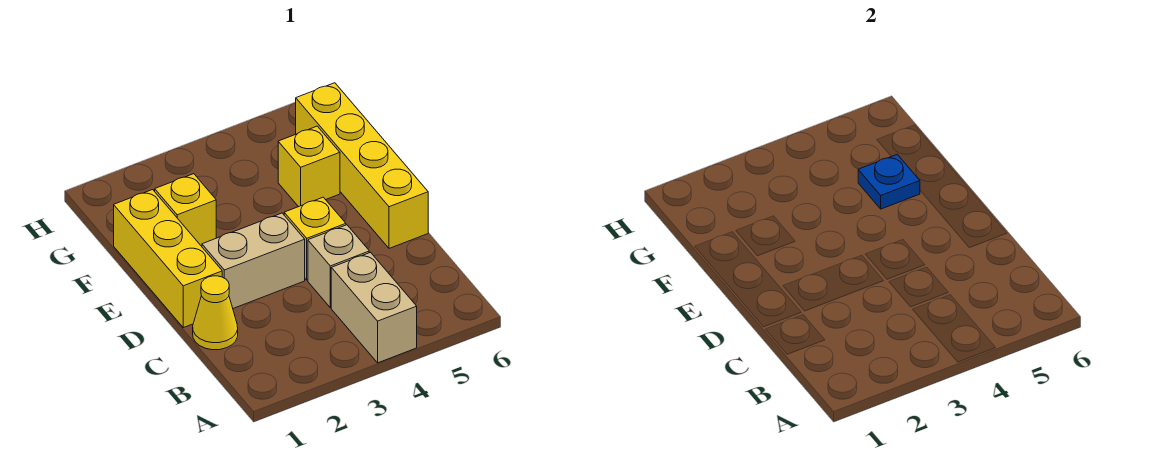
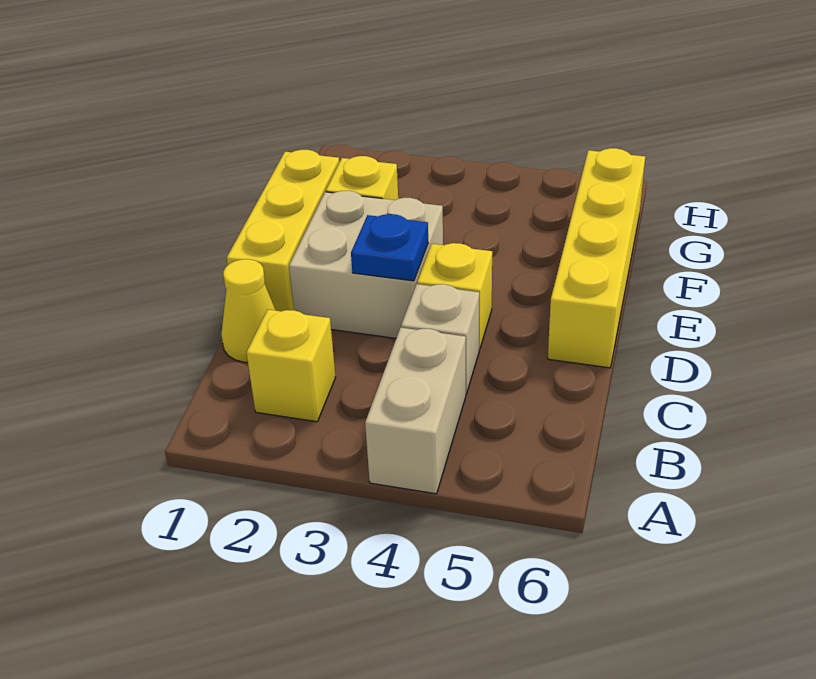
tan brick D2:D3 level 1 -> tan brick D2:E3 level 1
yellow brick F5 level 1 -> yellow brick B2 level 1
blue plate F5 level 2 -> blue plate D3 level 2

